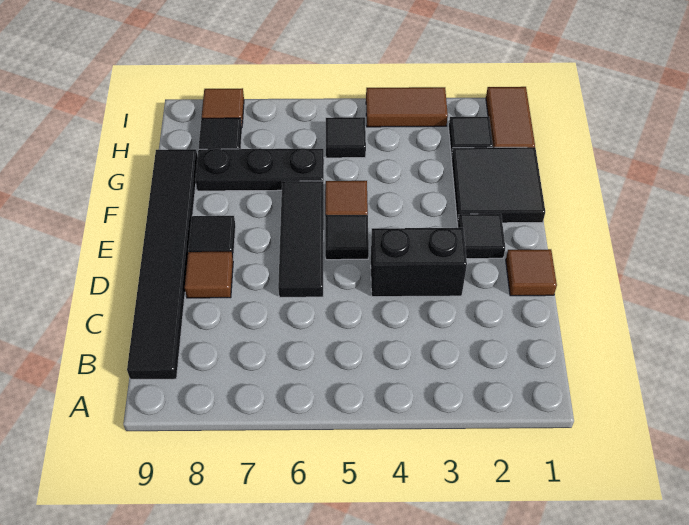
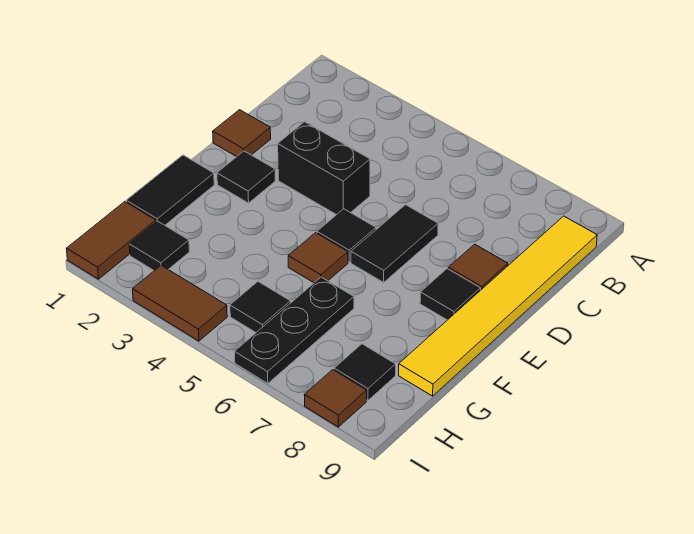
black tile B9:G9 level 1 -> yellow tile B9:G9 level 1
black tile D6:F6 level 1 -> black tile D6:E6 level 1
black tile F1:G2 level 1 -> black tile F1:G1 level 1
black plate G6:G8 level 1 -> black plate G6:I6 level 1

